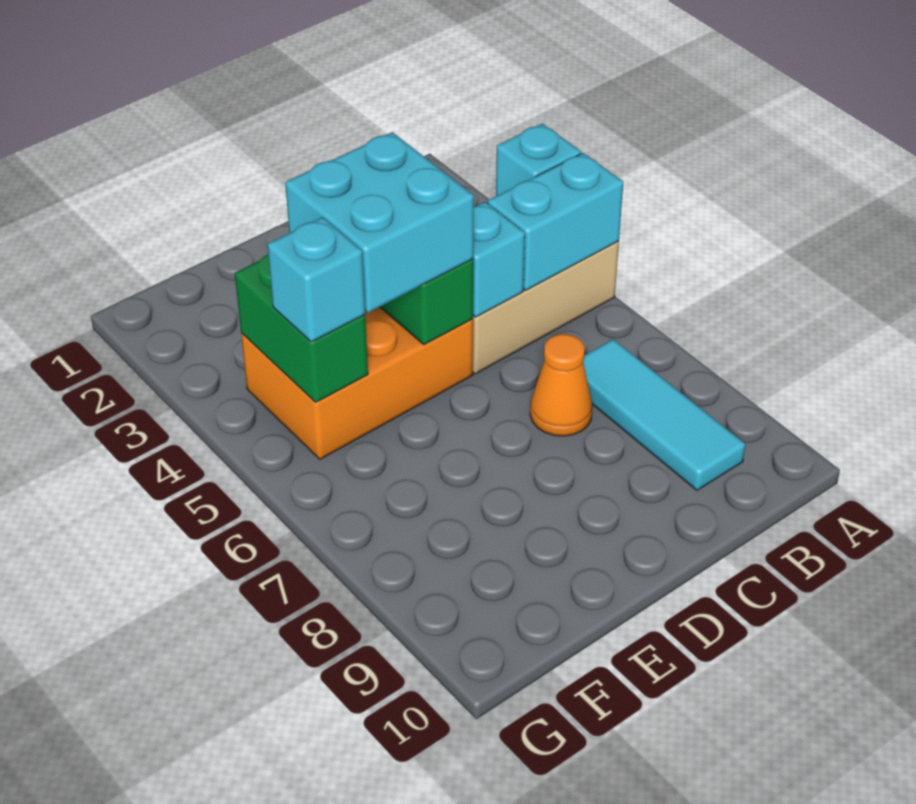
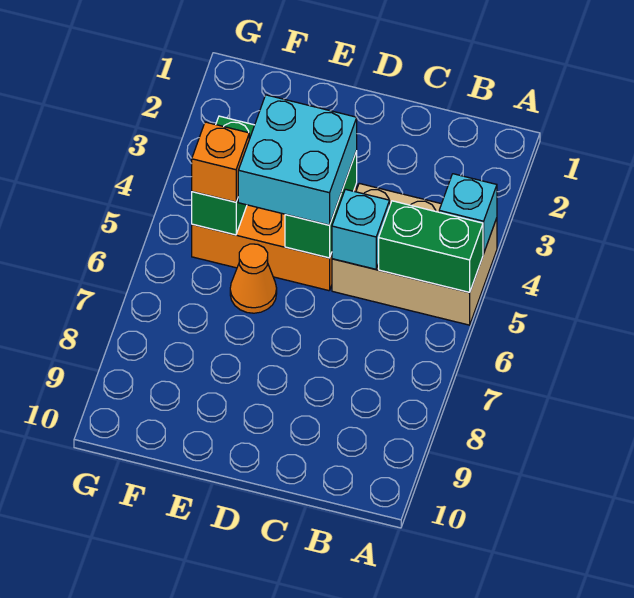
cyan brick A5:B5 level 2 -> green brick A5:B5 level 2
cyan tile B7:B9 level 1 -> none
orange cone C7 level 1 -> orange cone E6 level 1
cyan brick F5 level 3 -> orange brick F5 level 3

